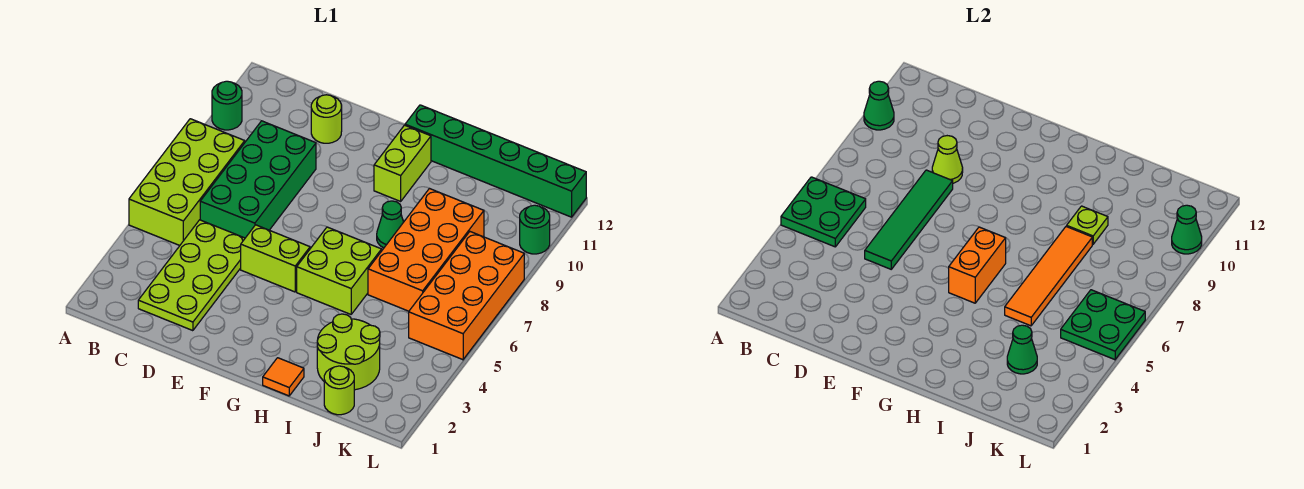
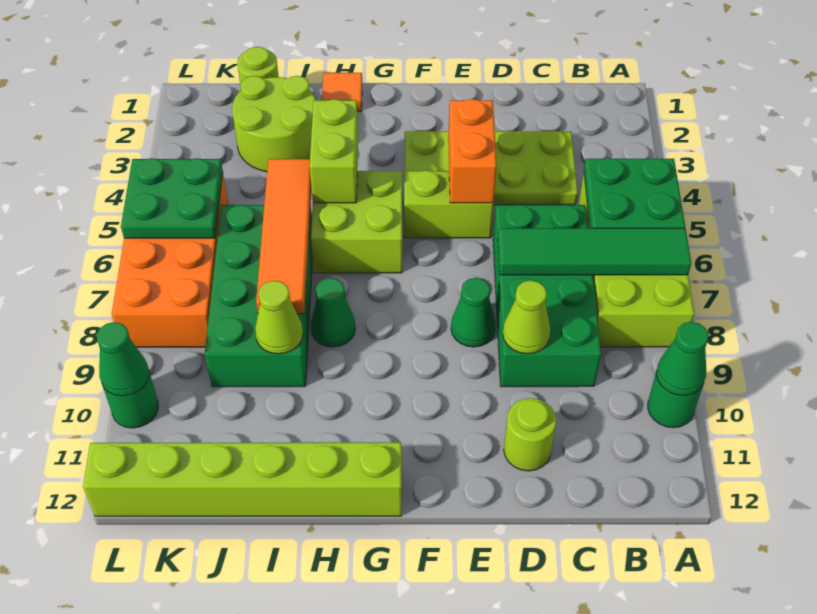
lime plate C2:D5 level 1 -> lime plate C3:F4 level 1
green tile D5:D8 level 2 -> green tile A7:D7 level 2
orange brick G5:G6 level 2 -> orange brick E4:E5 level 2
lime brick G10:G11 level 1 -> lime brick H4:H5 level 2
green brick G12:L12 level 1 -> lime brick G12:L12 level 1
orange brick I6:J9 level 1 -> green brick I6:J9 level 1
lime plate I9 level 2 -> lime cone I9 level 2
green cone J3 level 2 -> green cone E8 level 1

